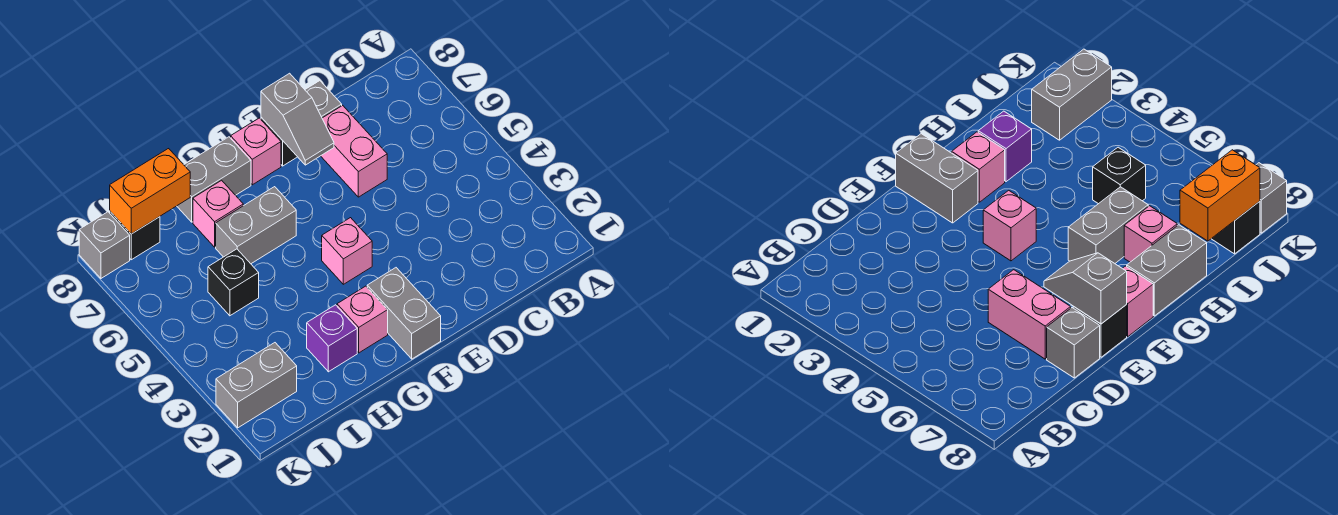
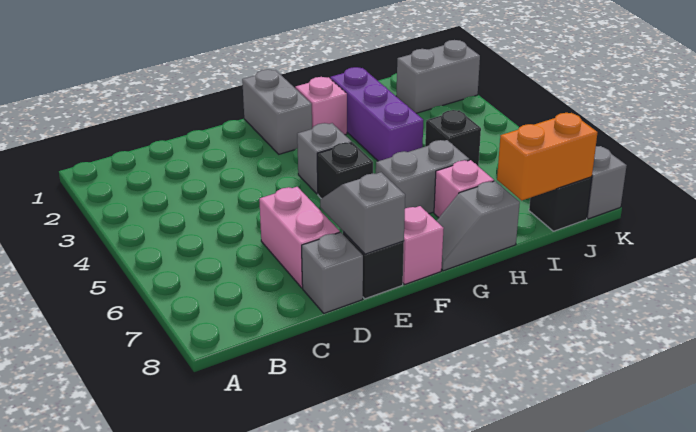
pink brick F4 level 1 -> grey brick F4 level 1
none -> black brick F5 level 1
grey brick G8:H8 level 1 -> grey slope G8:H8 level 1 top H
purple brick H2 level 1 -> purple brick H2:H4 level 1

